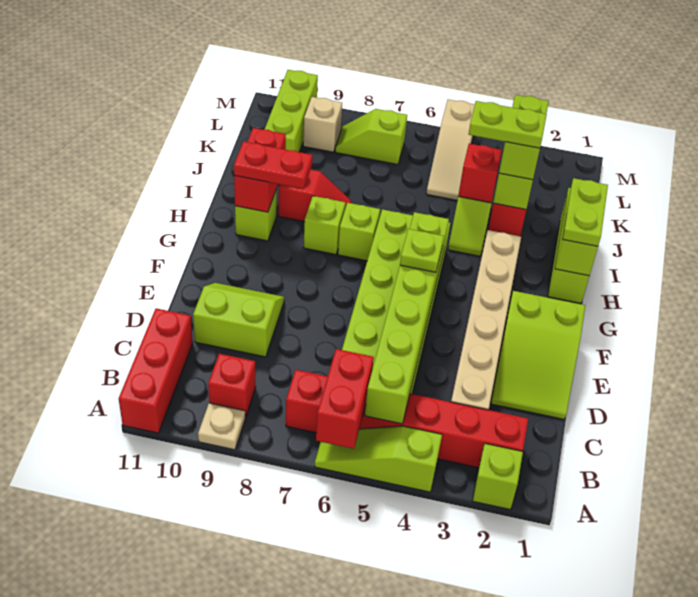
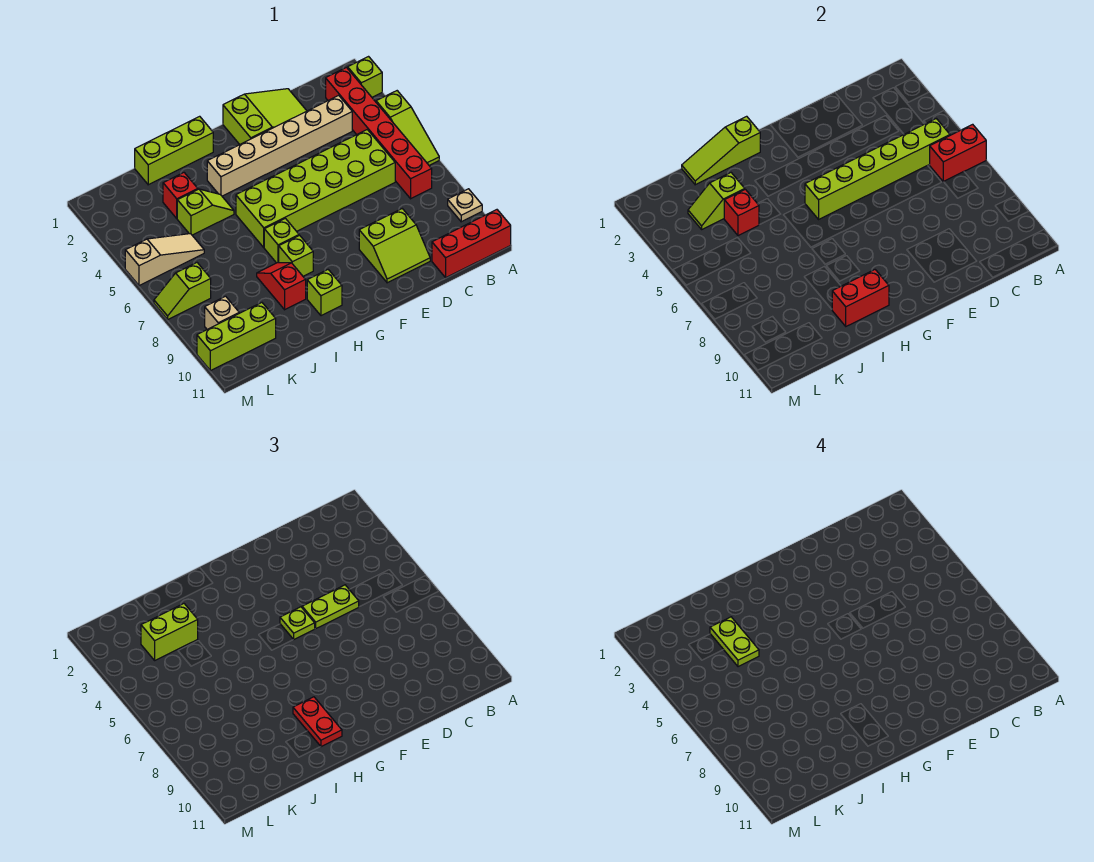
red brick B9 level 1 -> none
lime slope D9:E10 level 1 top D -> lime slope D9:E10 level 1 top 9
lime plate H1:I1 level 3 -> lime plate D5:E5 level 3
lime slope L7:L8 level 1 top 7 -> lime slope L7:M7 level 1 top L

